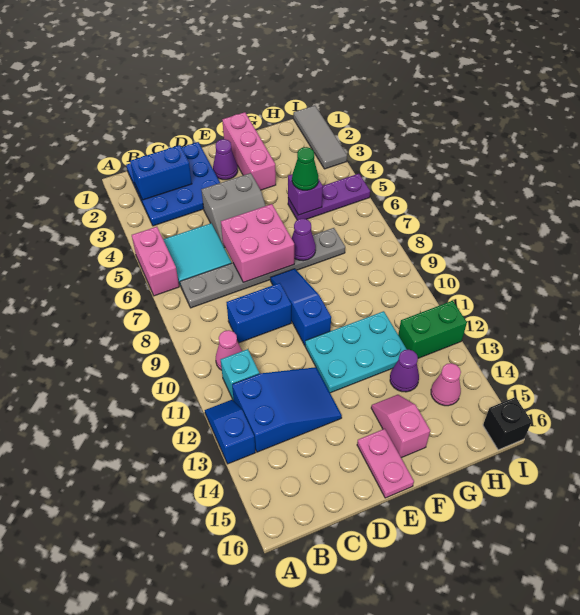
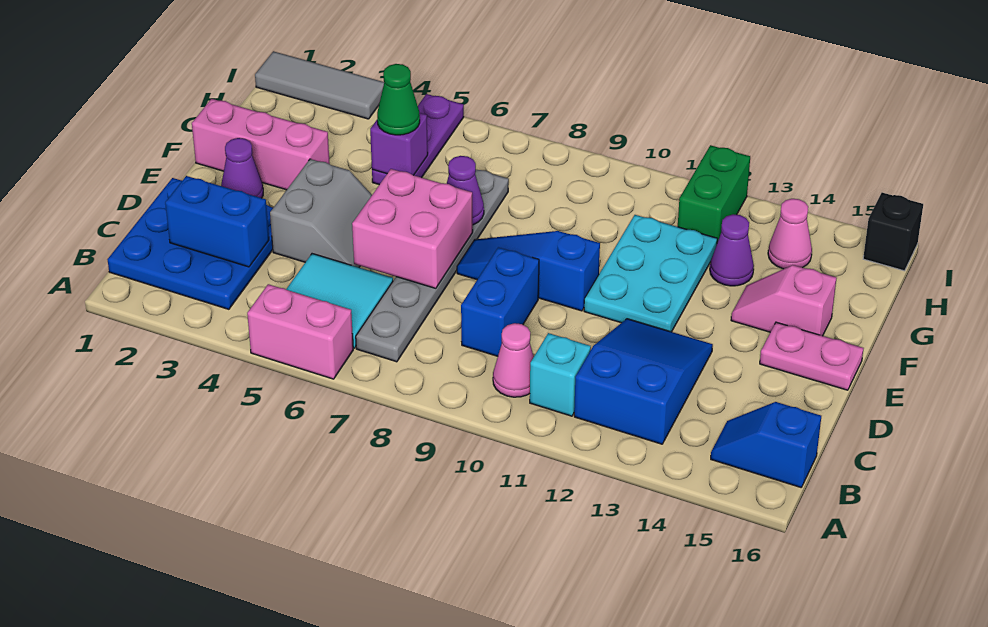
blue slope A12:A13 level 1 top 13 -> blue slope B15:B16 level 1 top 16
blue brick B2:C2 level 2 -> blue brick C2:C3 level 2

